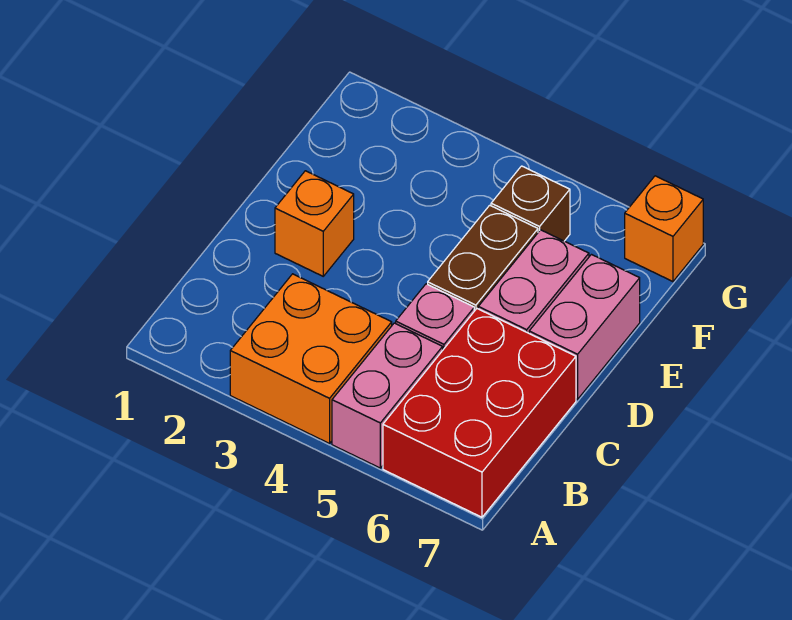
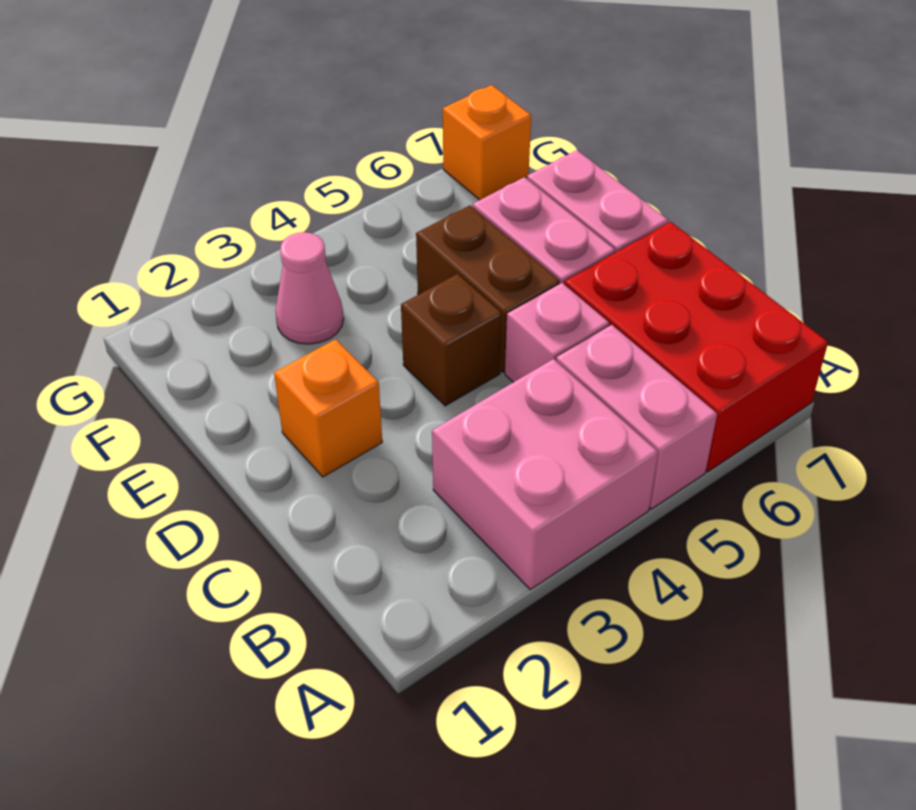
orange brick A3:B4 level 1 -> pink brick A3:B4 level 1
none -> pink cone F3 level 1
brown brick F5 level 1 -> brown brick D4 level 1

